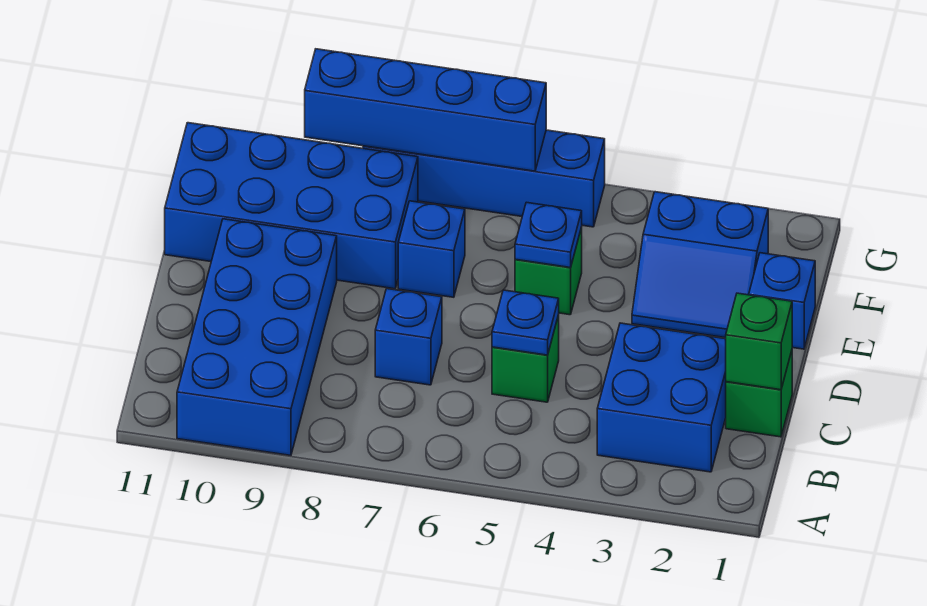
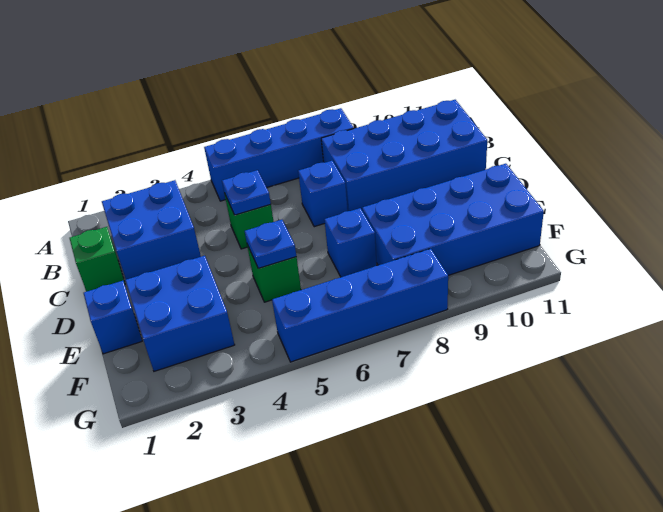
blue brick A9:D10 level 1 -> blue brick B8:C11 level 1
green brick C1 level 2 -> none
blue slope E2:F3 level 1 top F -> blue brick E2:F3 level 1
blue brick G6:G9 level 2 -> blue brick A5:A8 level 1

